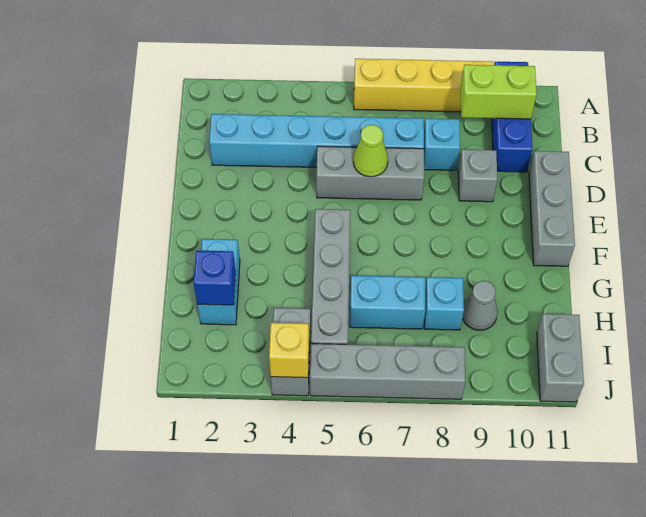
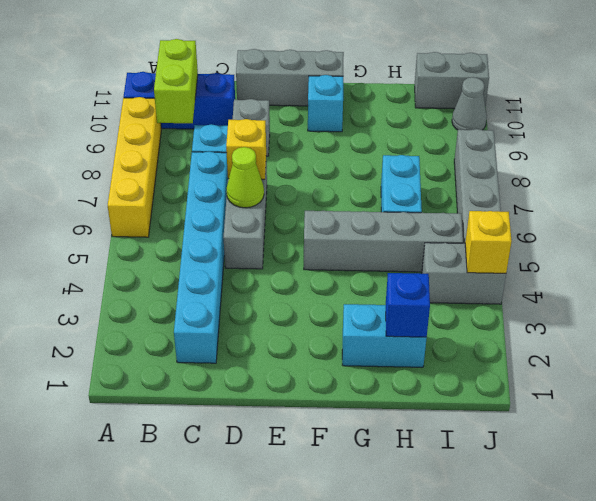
none -> yellow brick D7 level 2
cyan brick H8 level 1 -> cyan brick F10 level 1
grey cone H9 level 1 -> grey cone J10 level 1

